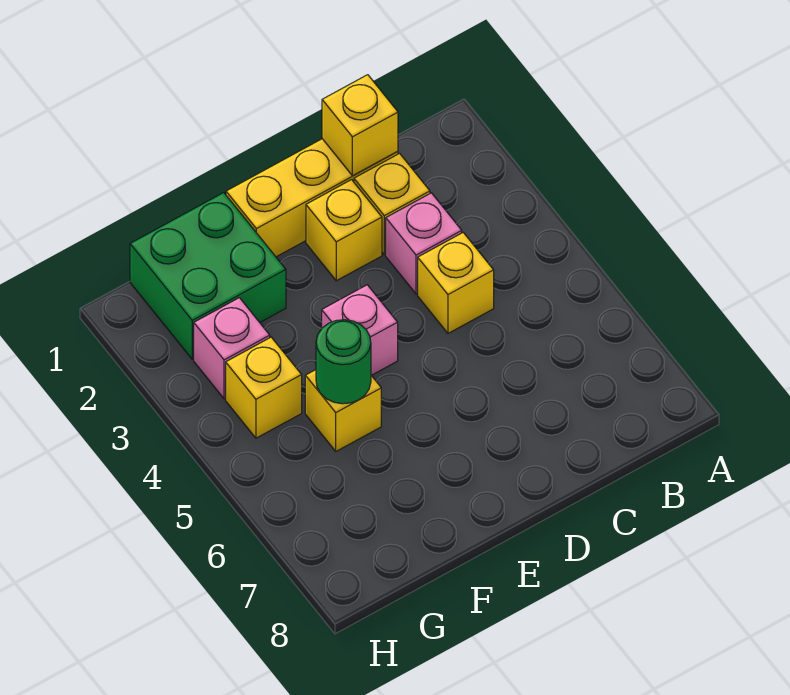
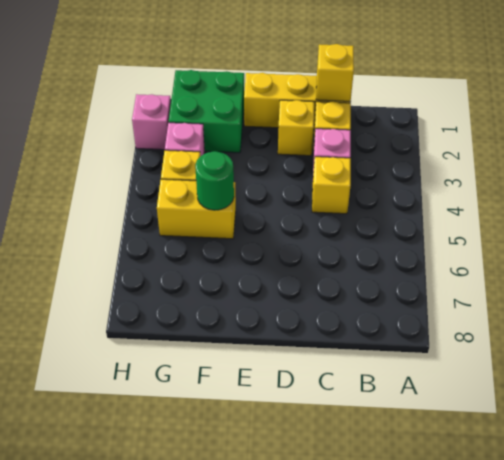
pink brick E4 level 1 -> pink brick H2 level 1
yellow brick F5 level 1 -> yellow brick F5:G5 level 1

